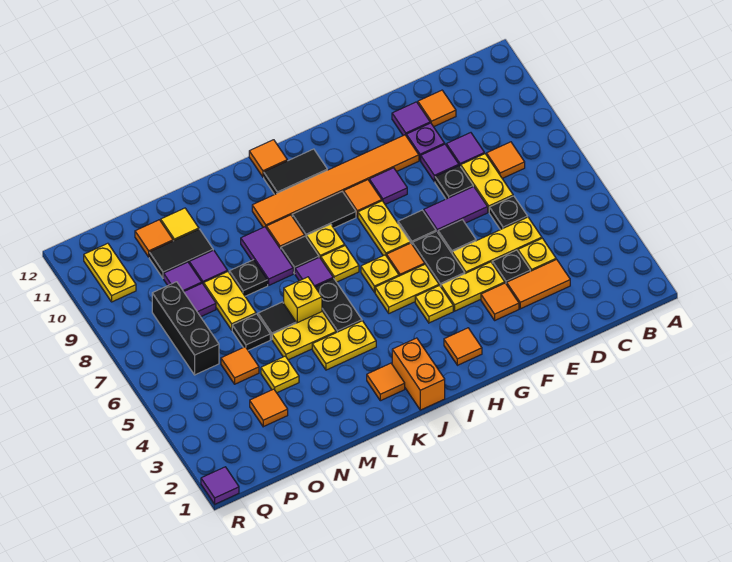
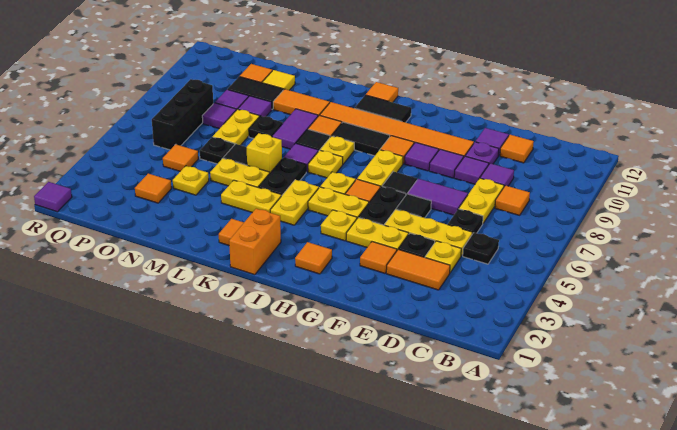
black plate E8 level 1 -> black plate C5 level 1
none -> purple tile F9 level 1
none -> orange tile L10:M10 level 1
yellow plate Q10:Q11 level 1 -> yellow plate J4:J5 level 1

